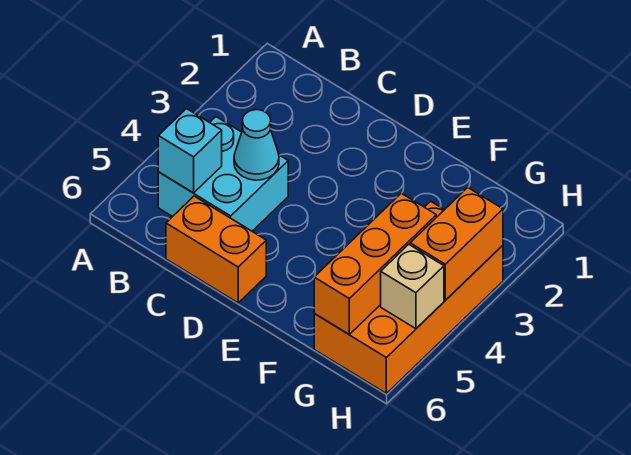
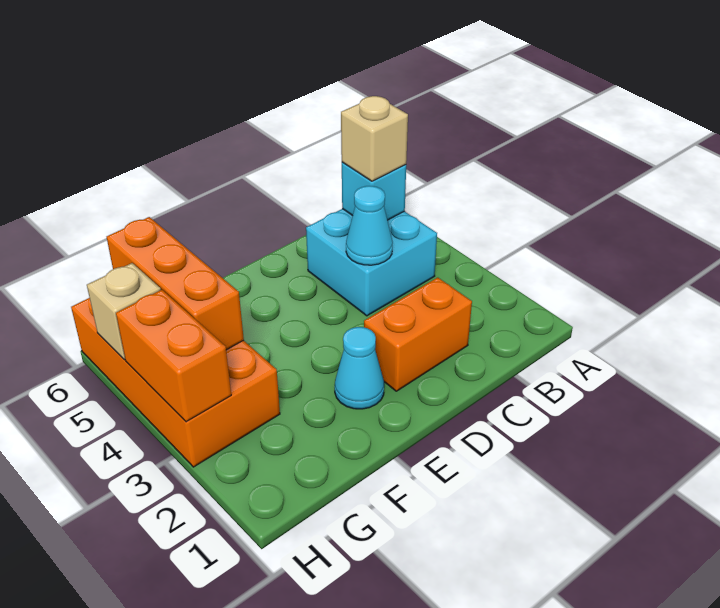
none -> tan brick B5 level 3
orange brick C6:D6 level 1 -> orange brick C2:D2 level 1
none -> cyan cone E2 level 1

